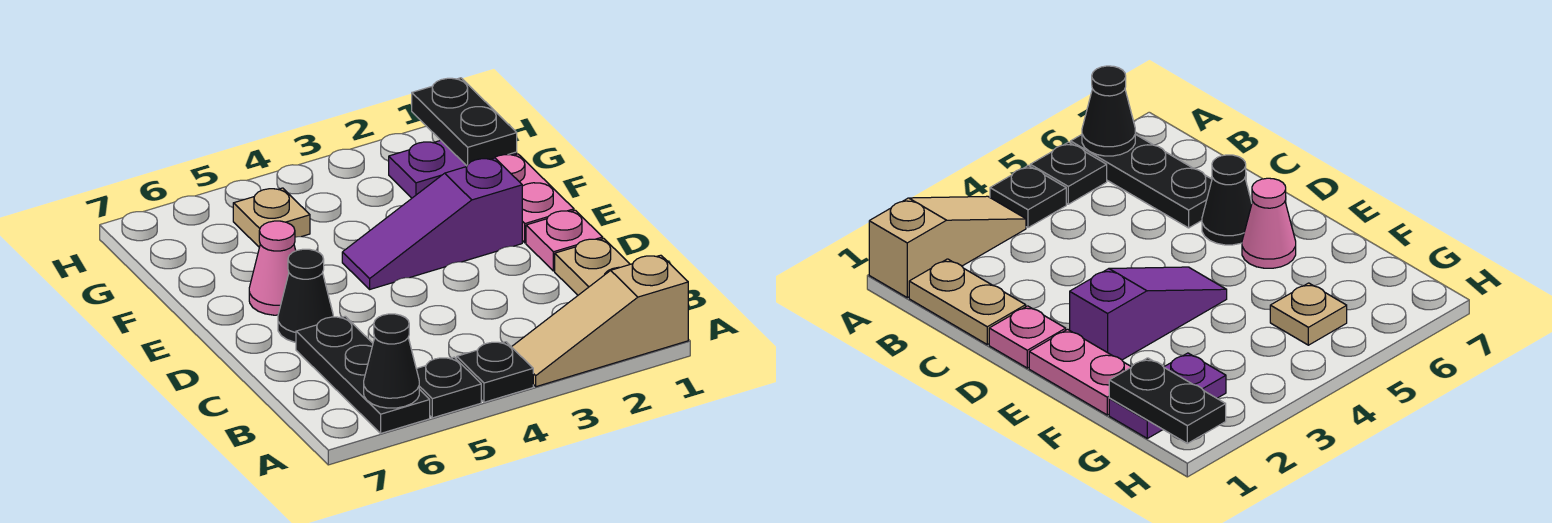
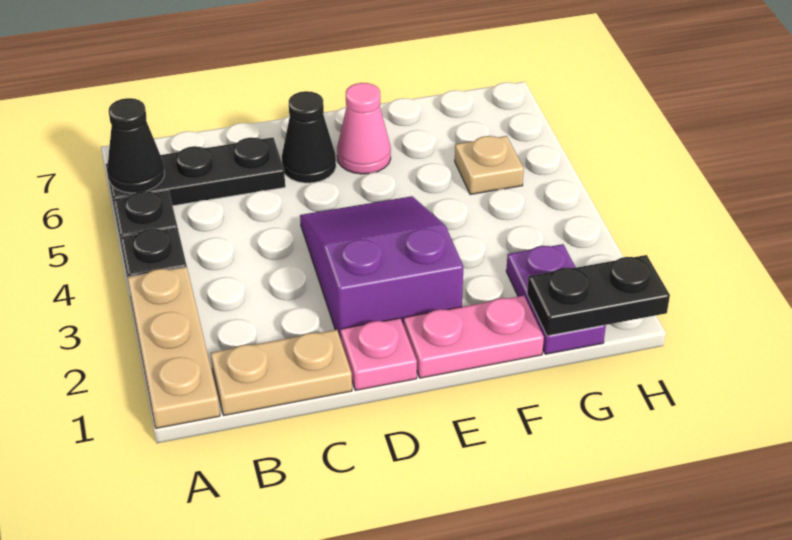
tan slope A1:A3 level 1 top 1 -> tan plate A1:A3 level 1
purple slope E2:E4 level 1 top 2 -> purple slope D2:E4 level 1 top 2

